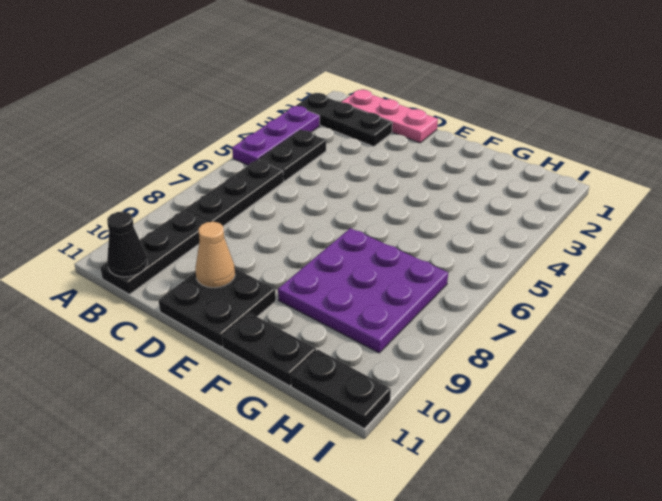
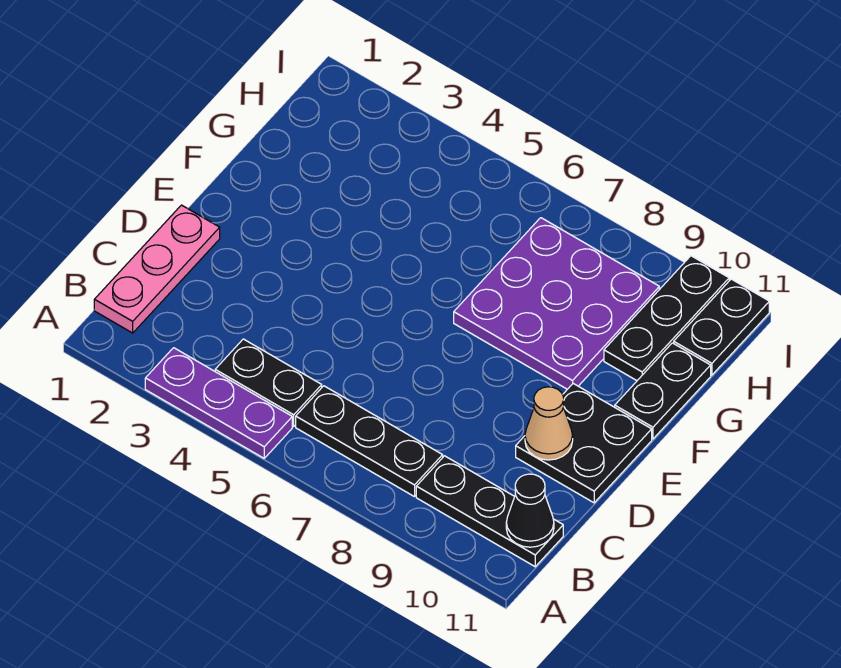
black plate A2:C2 level 1 -> black plate G10:I10 level 1

